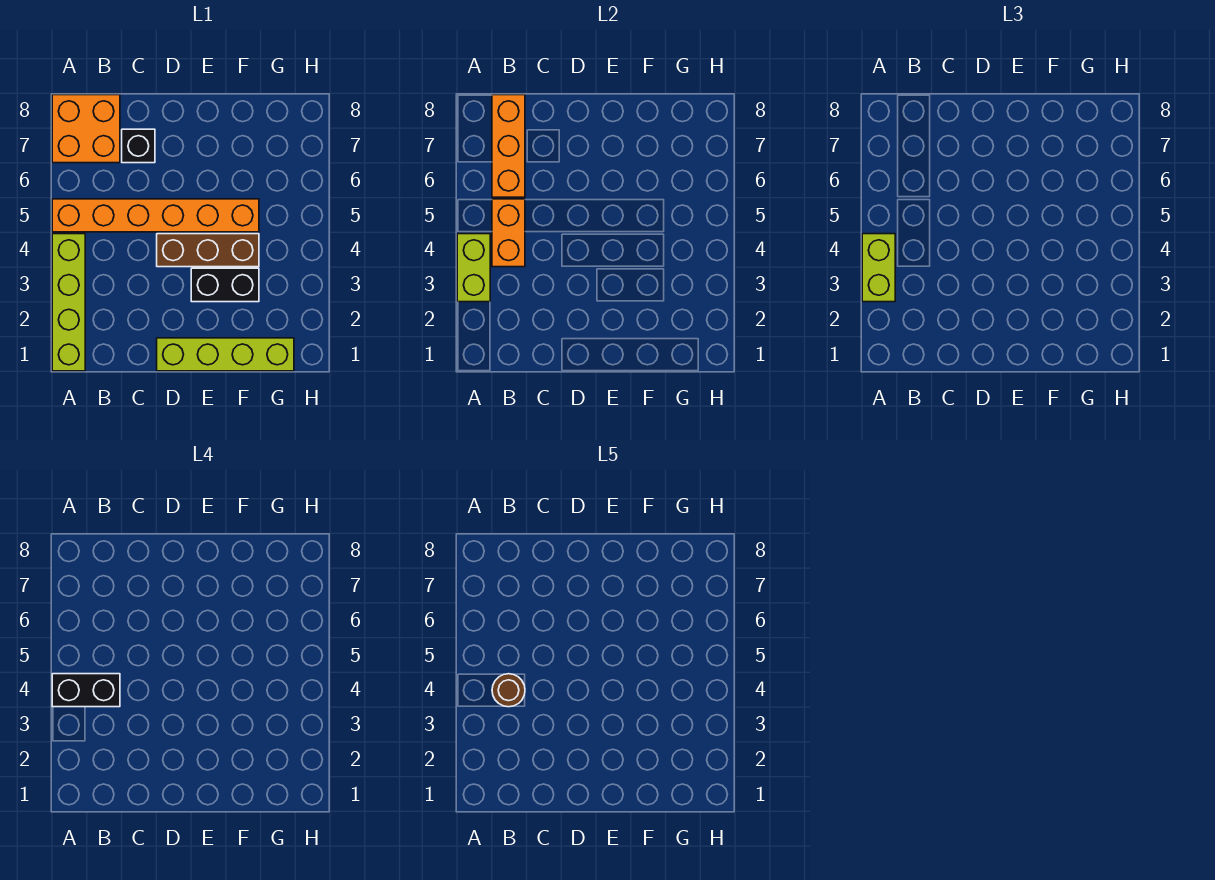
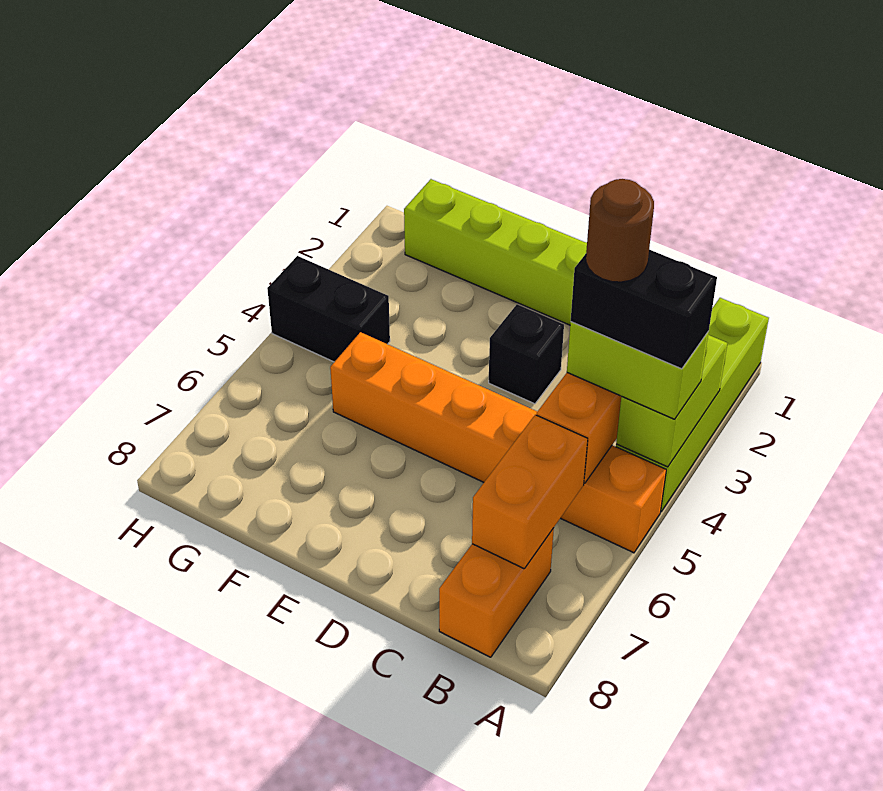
lime brick A3:A4 level 3 -> lime brick A4:B4 level 3
orange brick A7:B8 level 1 -> orange brick B7:B8 level 1
orange brick B6:B8 level 2 -> orange brick B6:B7 level 2
black brick C7 level 1 -> black brick D3 level 1
brown brick D4:F4 level 1 -> none
black brick E3:F3 level 1 -> black brick G4:H4 level 1

